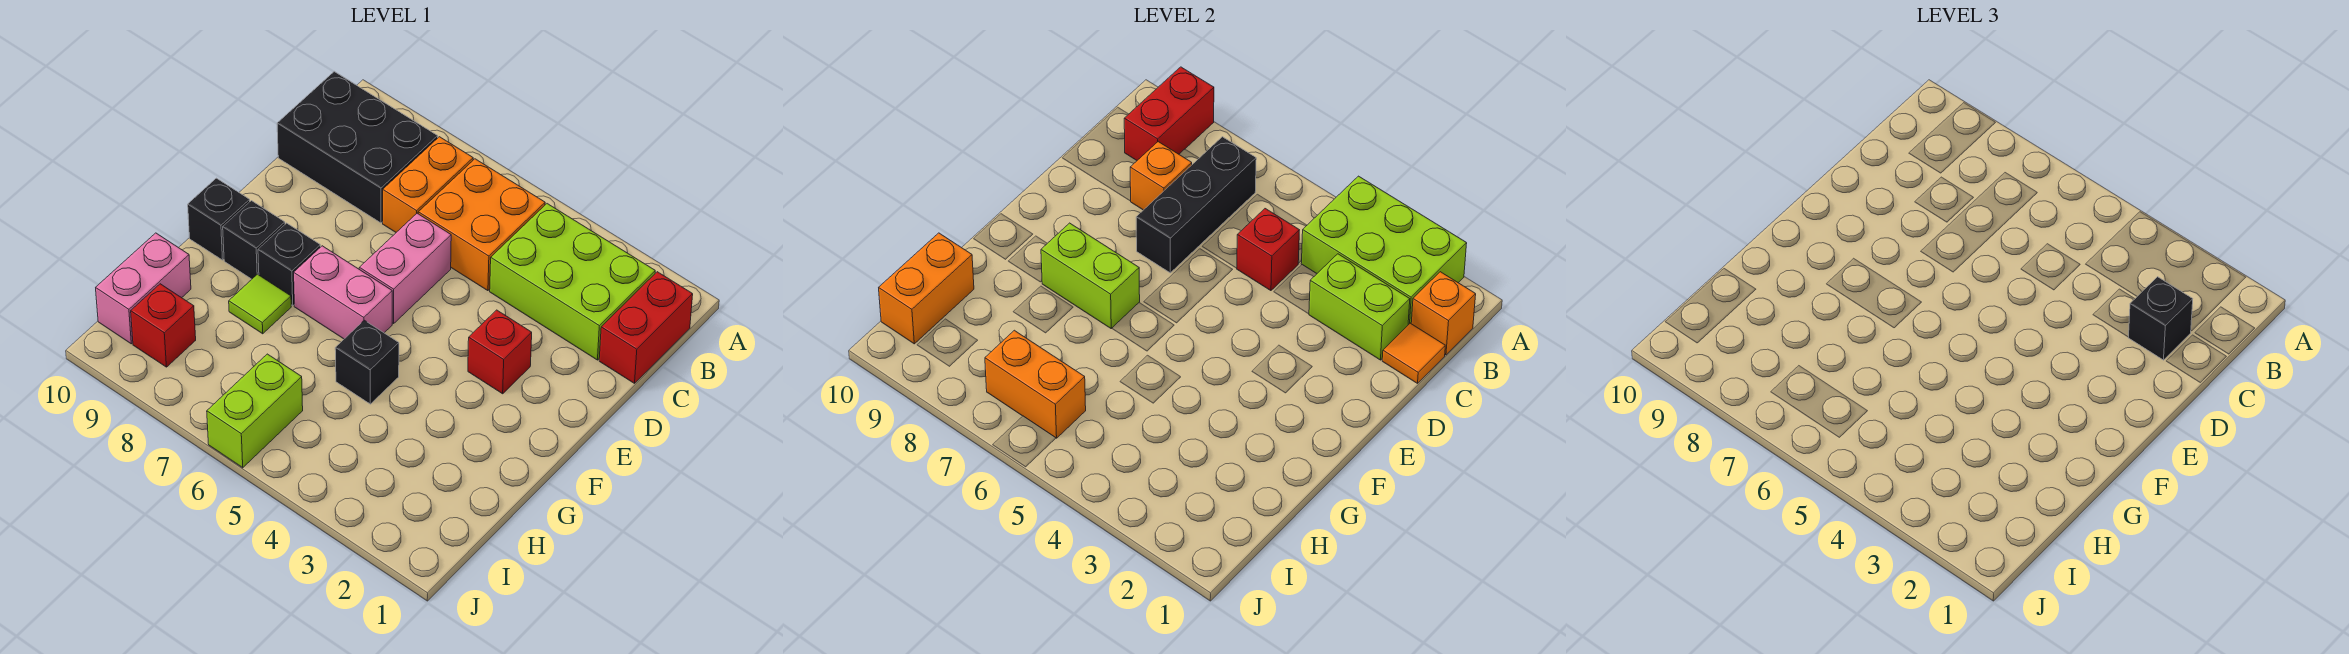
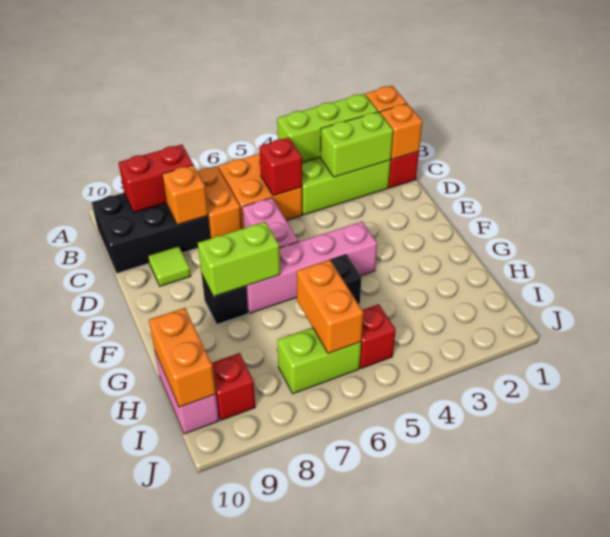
lime brick A2:B4 level 2 -> lime brick B2:B4 level 2
red brick A9:B9 level 2 -> red brick B8:B9 level 2
black brick B7:D7 level 2 -> none
orange tile C1 level 2 -> orange brick C1 level 2
black brick C2 level 3 -> none
red brick E3 level 1 -> red brick I5 level 1
pink brick F6:F7 level 1 -> pink brick F4:F7 level 1
black brick F9 level 1 -> none
black brick F10 level 1 -> none
lime tile G8 level 1 -> lime tile D9 level 1
lime brick I6:J6 level 1 -> lime brick I6:I7 level 1
orange brick I6:I7 level 2 -> orange brick H6:I6 level 2

